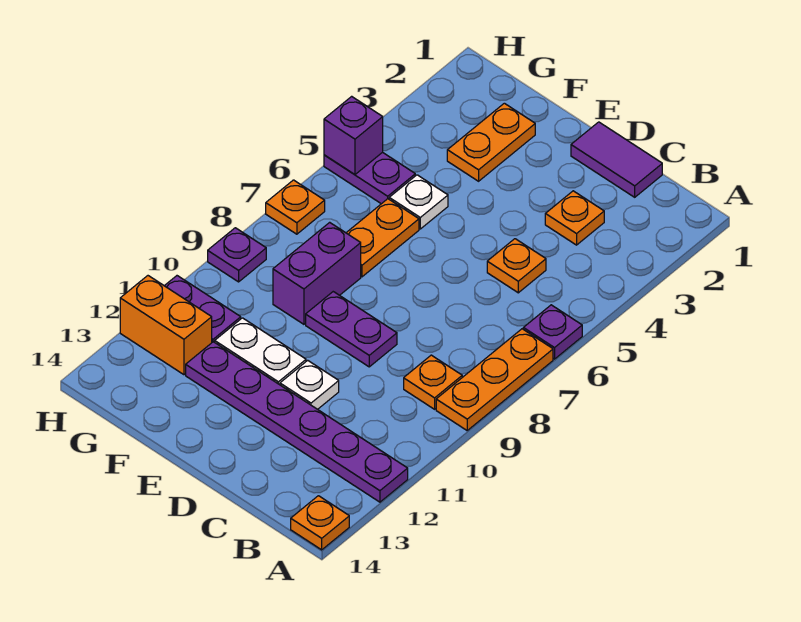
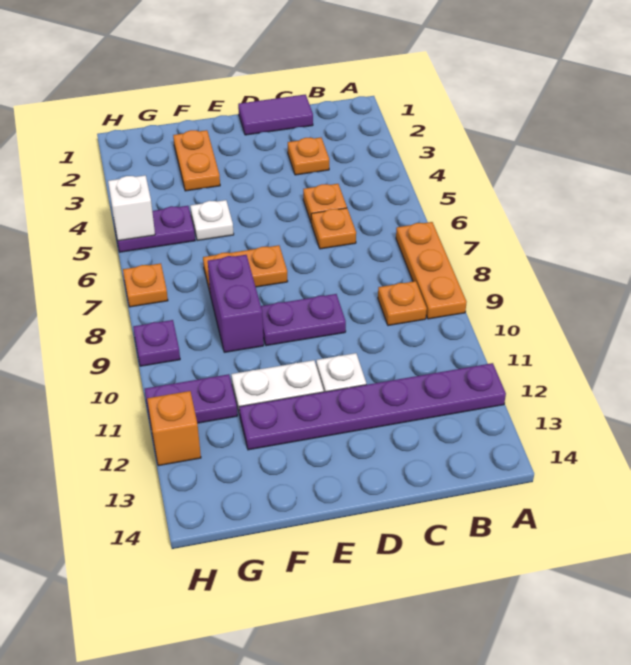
purple plate A6 level 1 -> none
orange plate A14 level 1 -> orange plate C6 level 1
orange plate F6:F7 level 1 -> orange plate E7:F7 level 1
orange brick G12:H12 level 1 -> orange brick H12 level 1
purple brick H5 level 2 -> white brick H5 level 2

